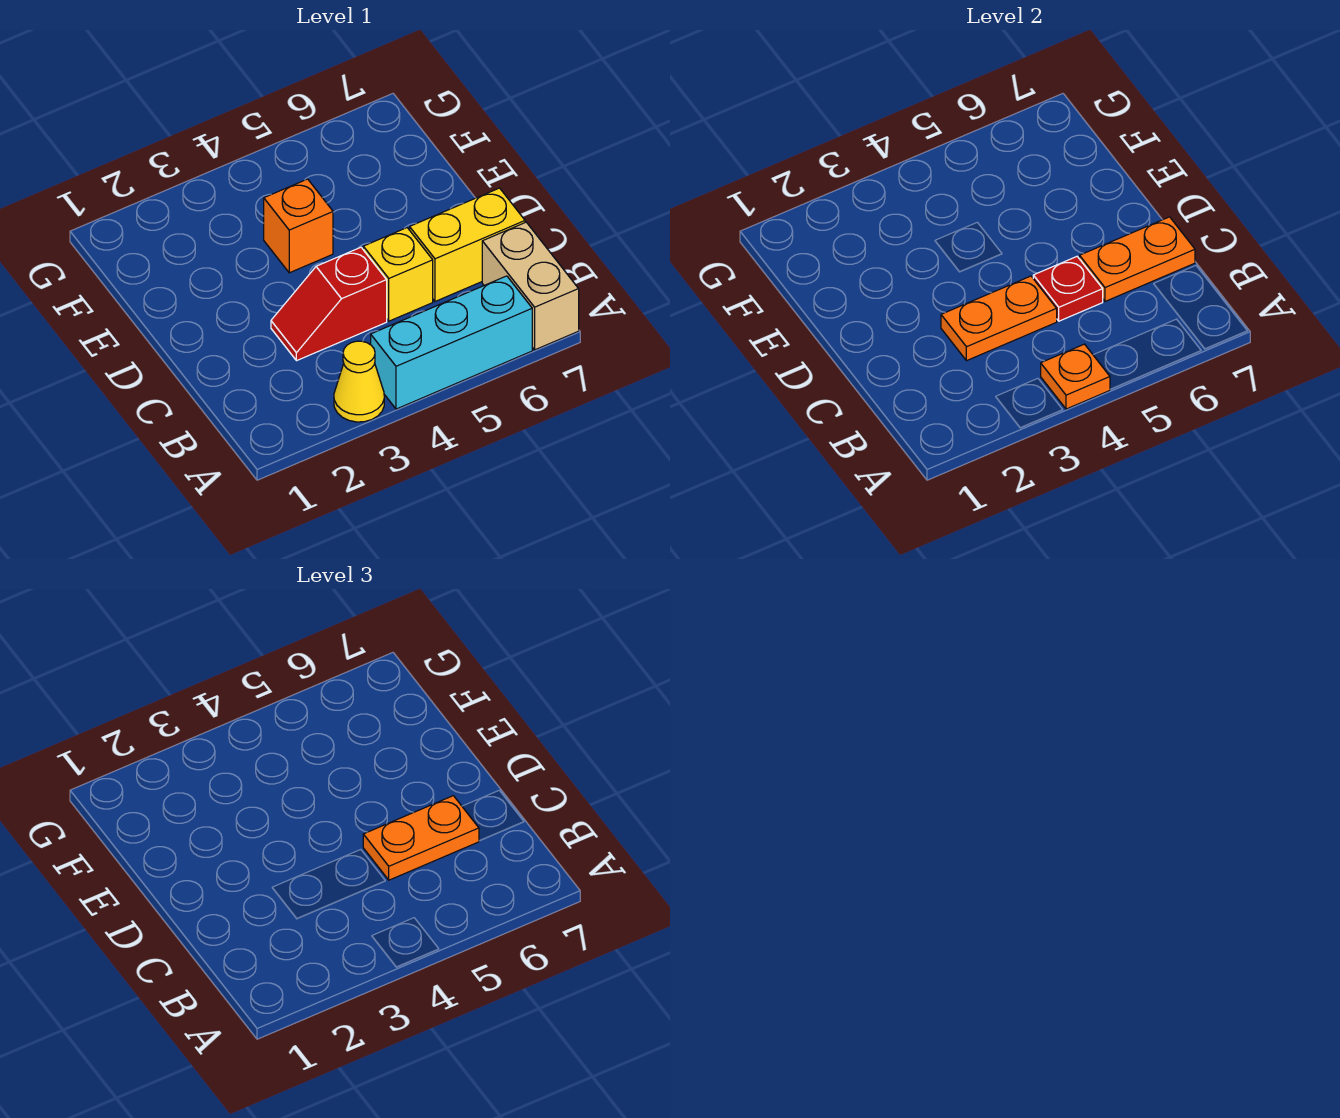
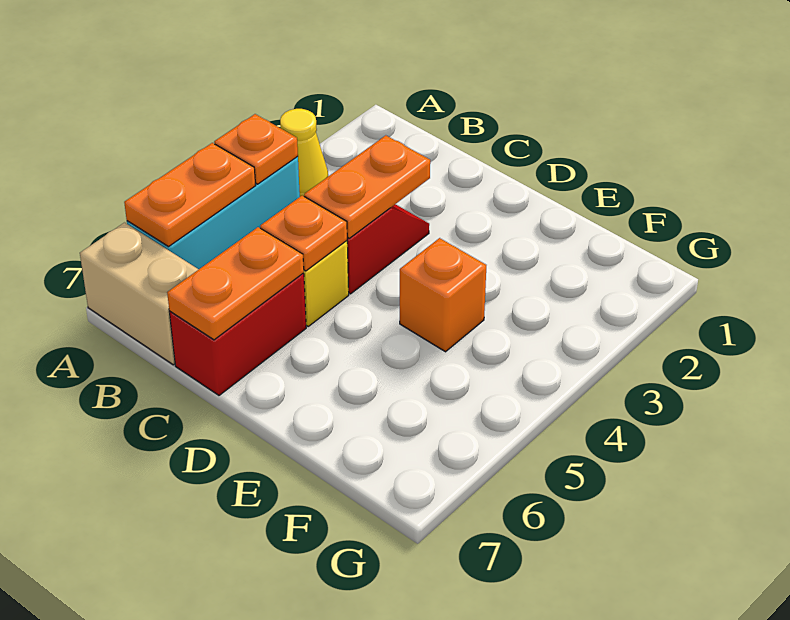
red plate C5 level 2 -> orange plate C5 level 2
orange plate C5:C6 level 3 -> orange plate A5:A6 level 2
yellow brick C6:C7 level 1 -> red brick C6:C7 level 1

